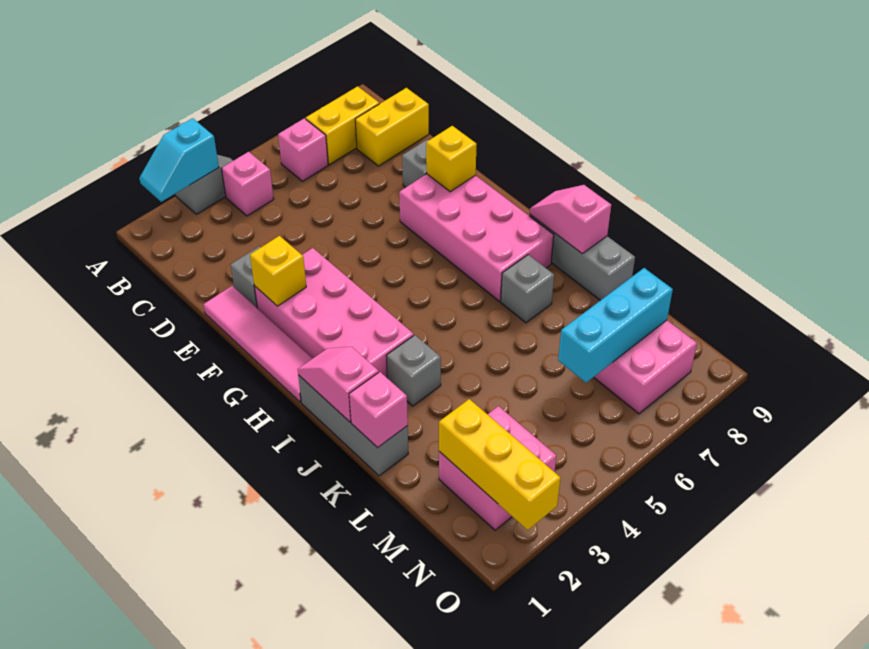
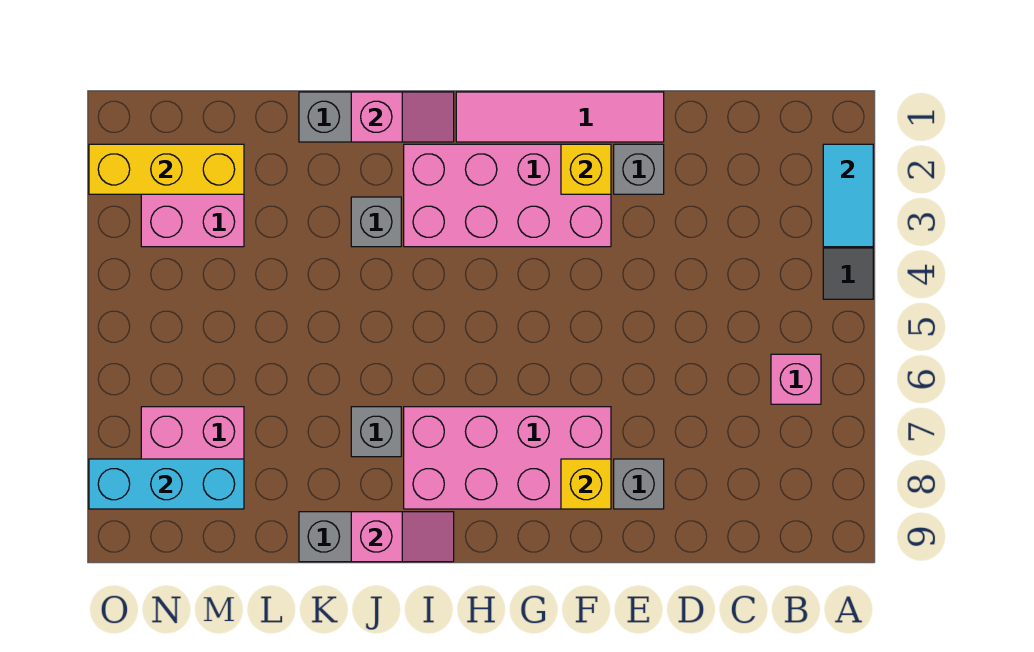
cyan slope A2:A3 level 2 top 3 -> cyan tile A2:A3 level 2
pink brick B4 level 1 -> none
yellow brick B7:B8 level 1 -> none
yellow brick C8:C9 level 1 -> none
pink brick K1 level 2 -> none
cyan brick M6:M8 level 2 -> cyan brick M8:O8 level 2

